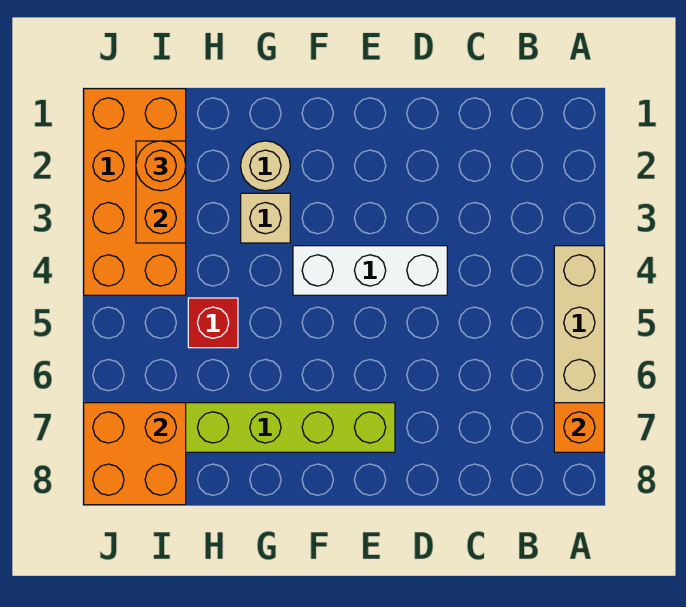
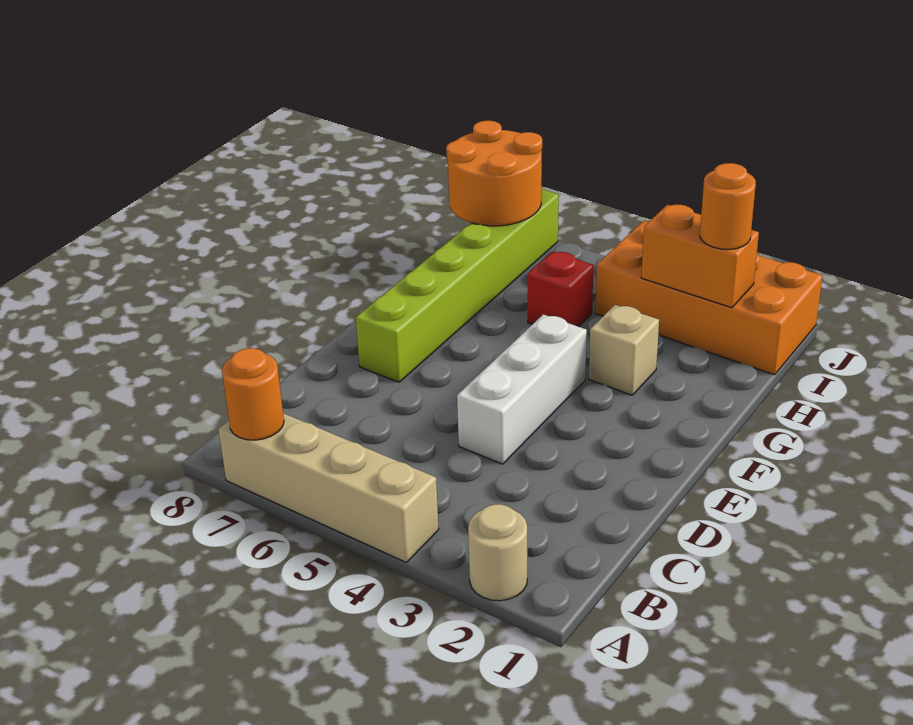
orange brick A7 level 2 -> orange round brick A7 level 2
tan round brick G2 level 1 -> tan round brick A2 level 1
orange brick I7:J8 level 2 -> orange round brick I7:J8 level 2

